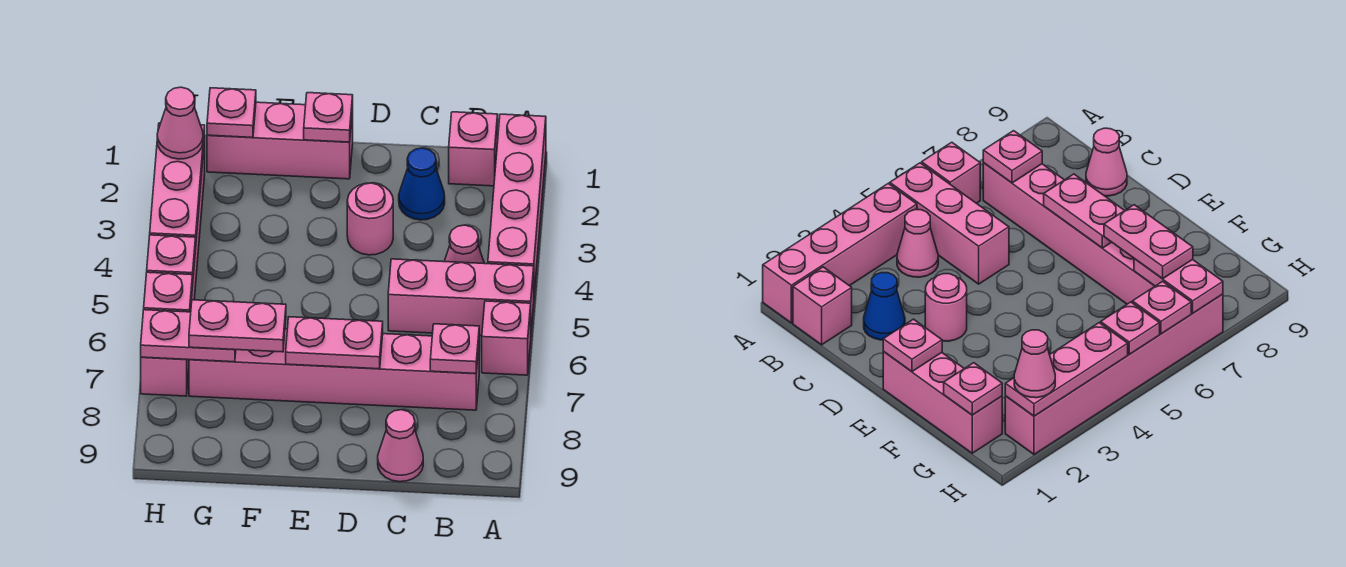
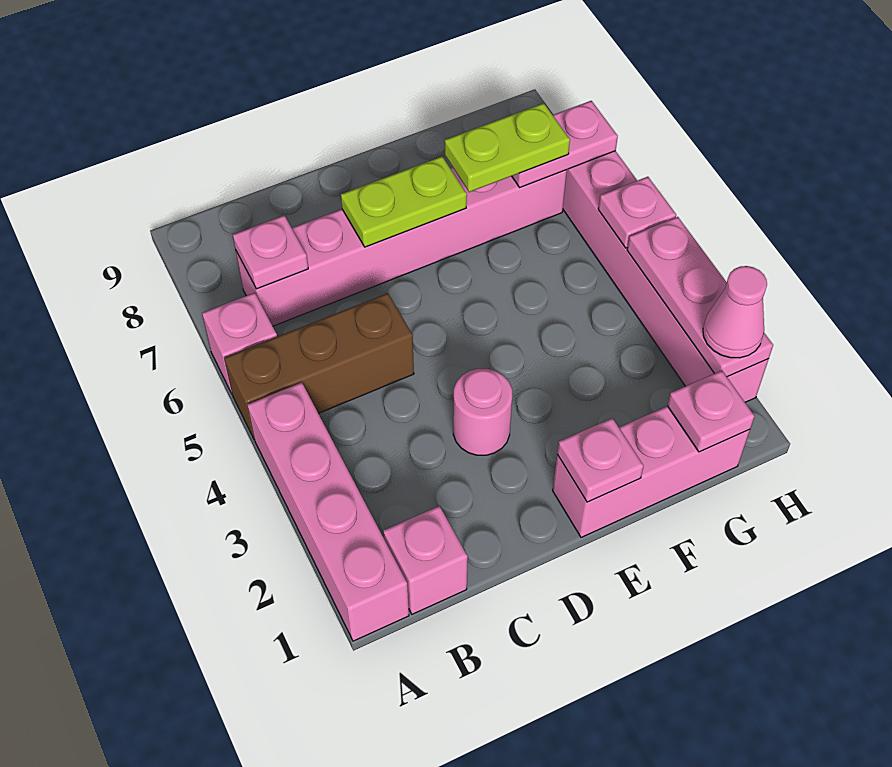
pink brick A5:C5 level 1 -> brown brick A5:C5 level 1
pink cone B4 level 1 -> none
blue cone C2 level 1 -> none
pink cone C9 level 1 -> none
pink plate D7:E7 level 2 -> lime plate D7:E7 level 2
pink plate F7:G7 level 3 -> lime plate F7:G7 level 3
pink plate H6 level 2 -> none

